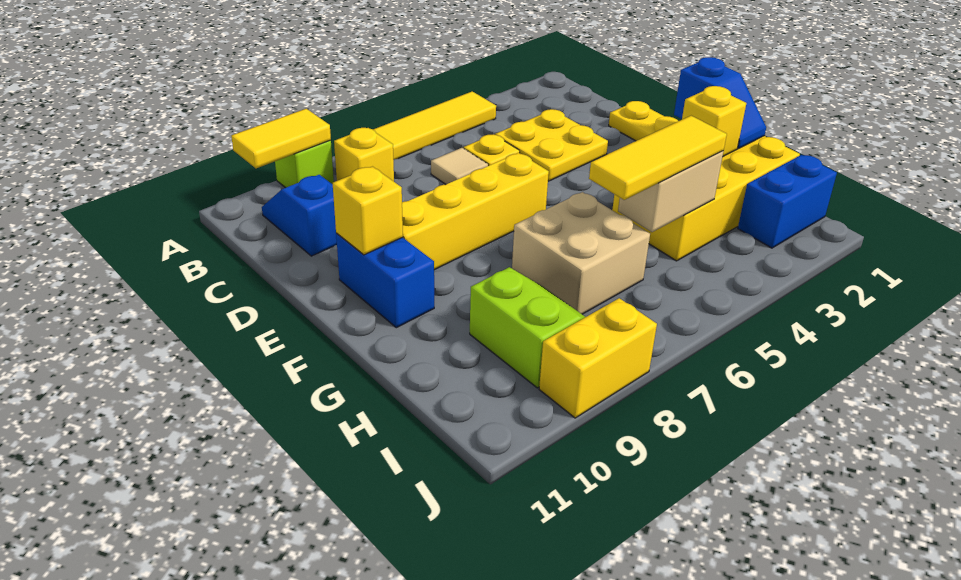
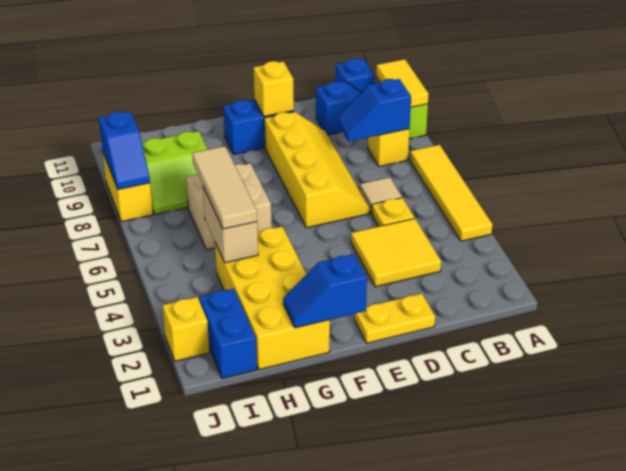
none -> blue slope B8:C8 level 2 top B
none -> blue brick B11 level 1
yellow plate C3:D4 level 1 -> yellow tile C3:D4 level 1
yellow brick G2 level 2 -> yellow brick J2 level 1
yellow tile H4:H6 level 3 -> tan tile H4:H6 level 3
none -> blue slope J8:J9 level 2 top 9

